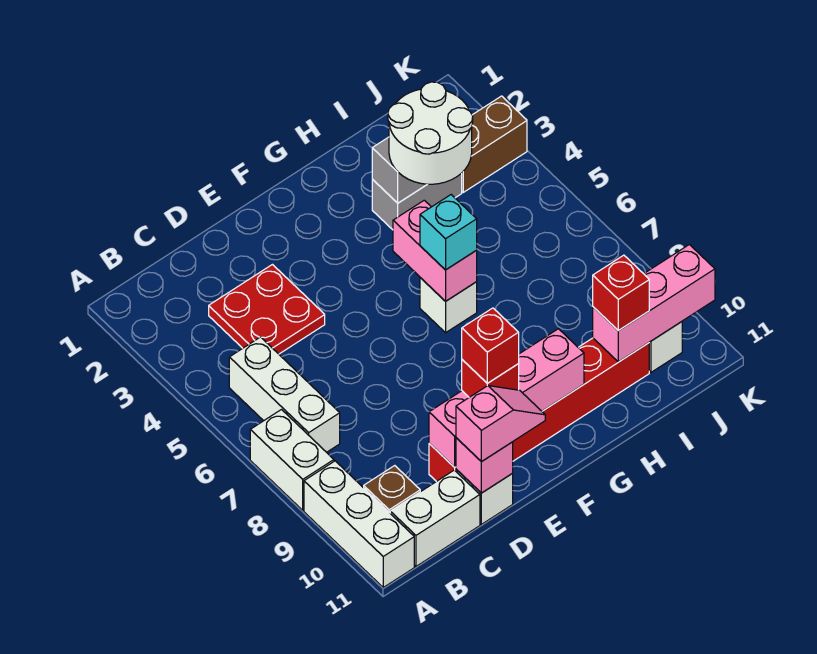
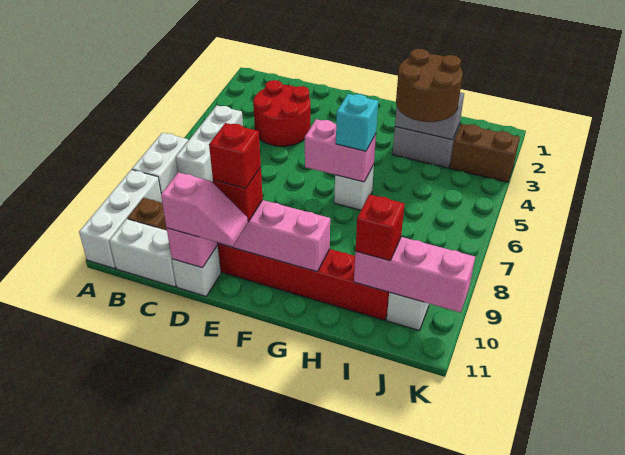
red plate C3:D4 level 1 -> red round brick C3:D4 level 1
pink brick G5:G6 level 2 -> pink brick F6:G6 level 2
white round brick H3:I4 level 3 -> brown round brick H3:I4 level 3

